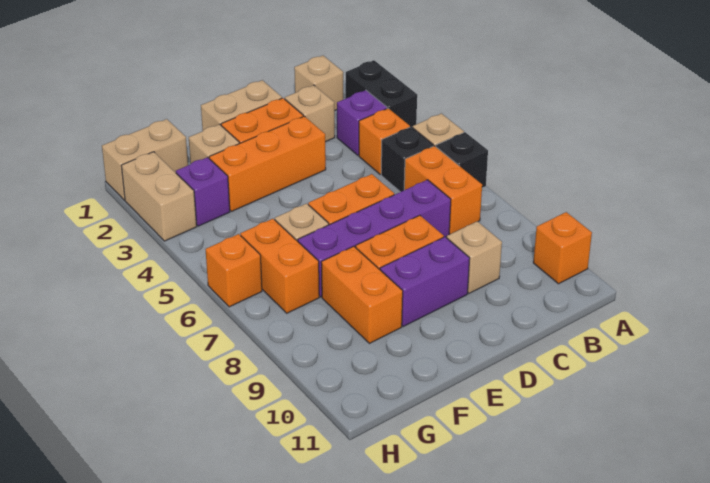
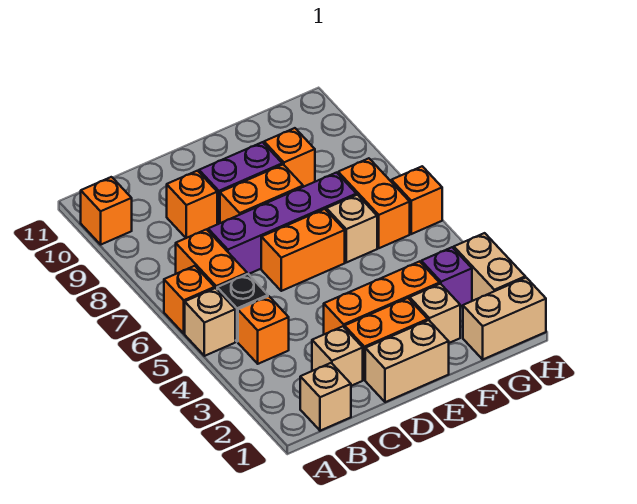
black brick A2:A3 level 1 -> none
black brick A6 level 1 -> orange brick A6 level 1
purple brick B3 level 1 -> none
tan brick C9 level 1 -> orange brick C9 level 1
orange brick F8:F9 level 1 -> orange brick F9 level 1

